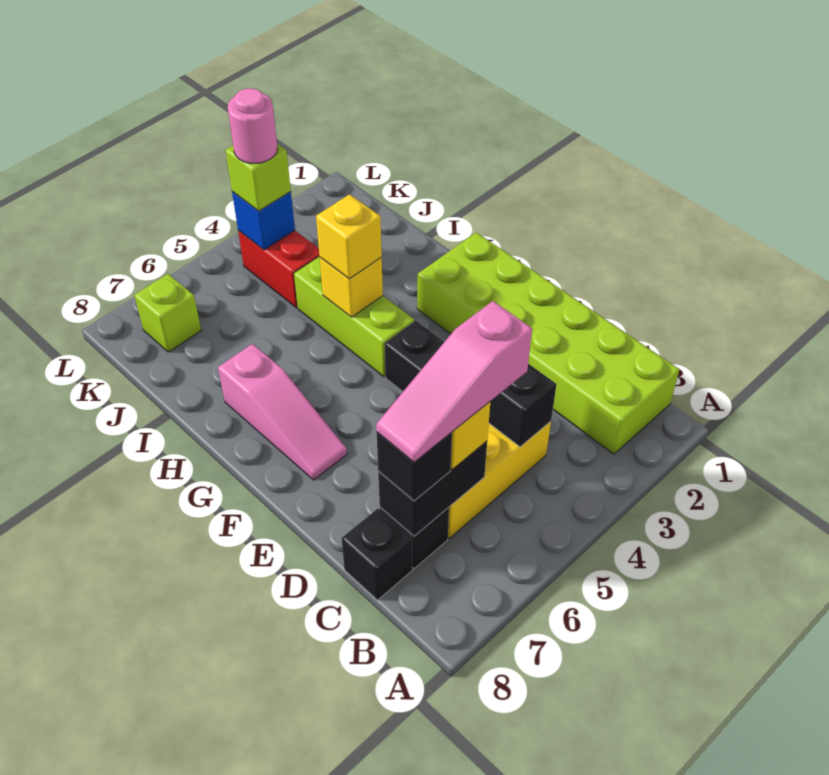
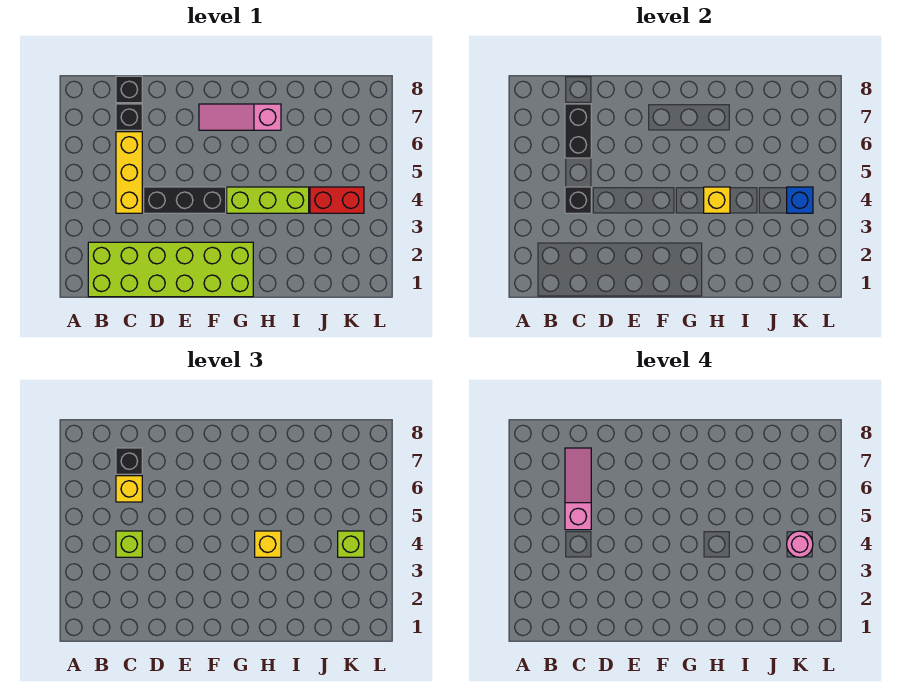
lime brick K7 level 1 -> lime brick C4 level 3

